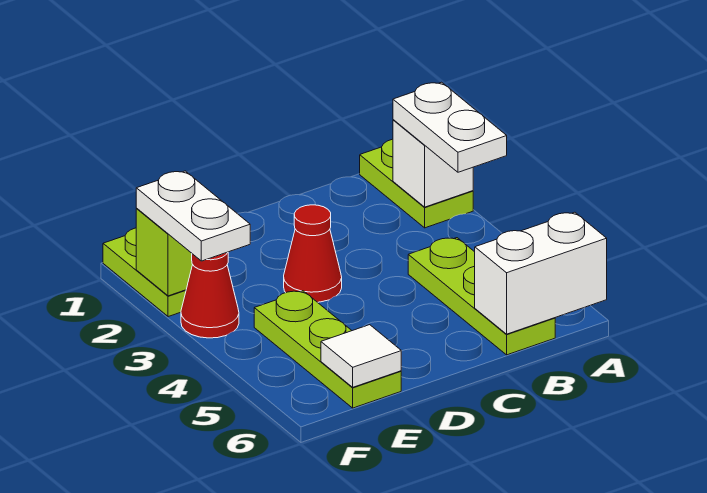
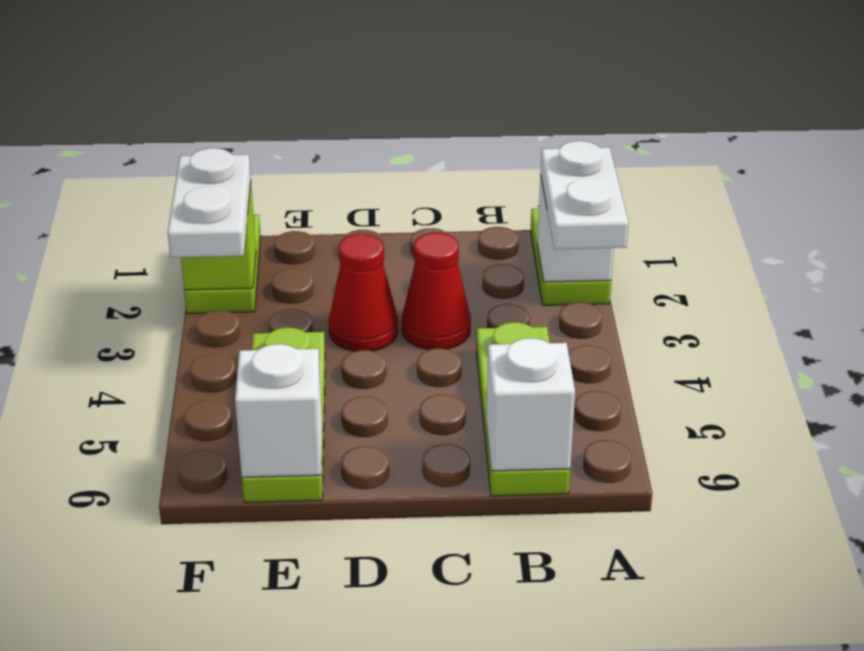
white brick A6:B6 level 2 -> white brick B6 level 2
white tile E6 level 2 -> white brick E6 level 2
red cone F3 level 1 -> red cone C3 level 1

